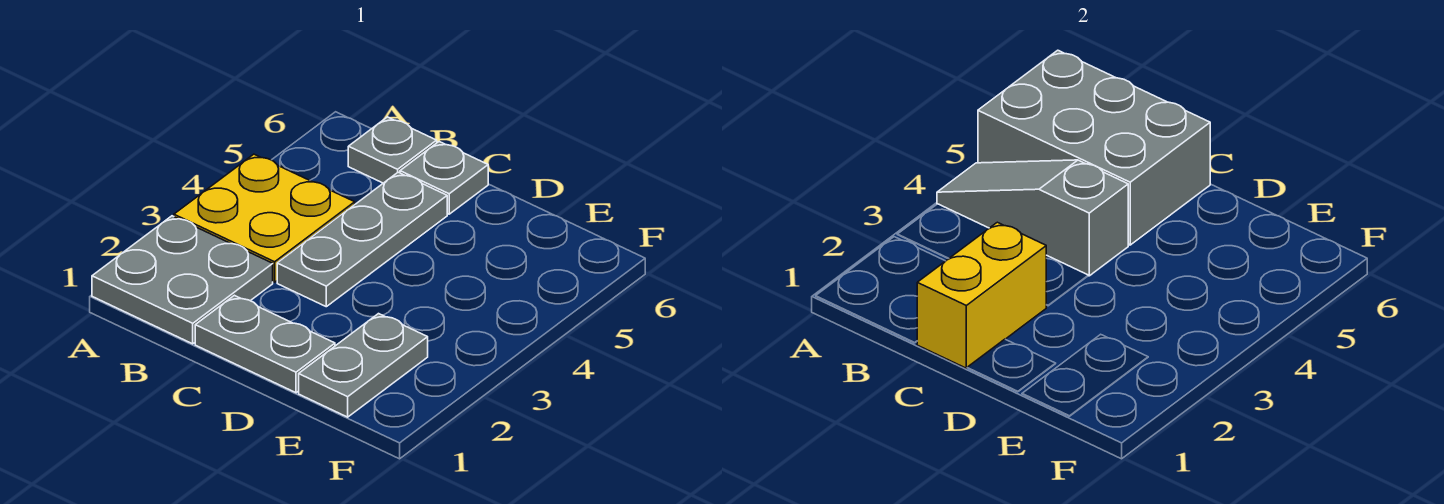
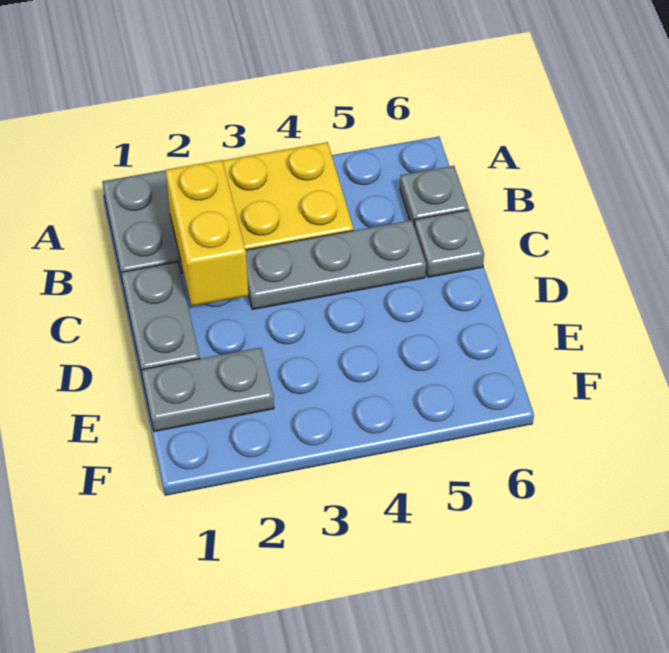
grey slope A4:C4 level 2 top C -> none
grey brick A5:C6 level 2 -> none
yellow brick C1:C2 level 2 -> yellow brick B2:C2 level 2

